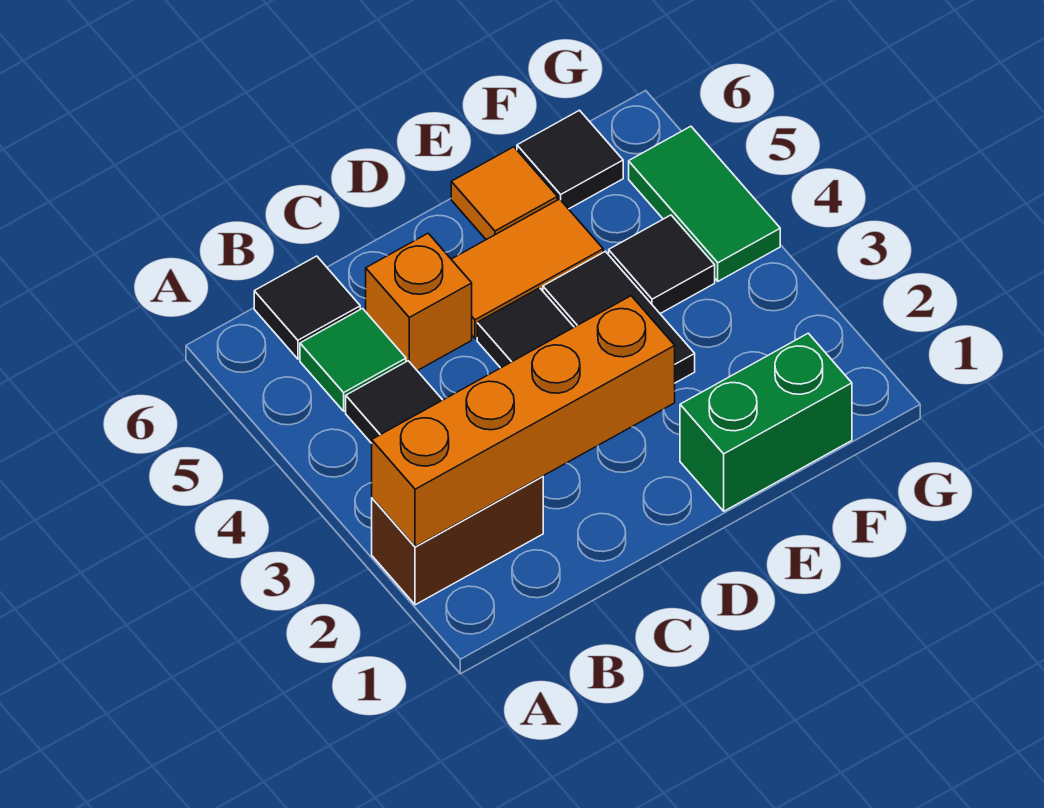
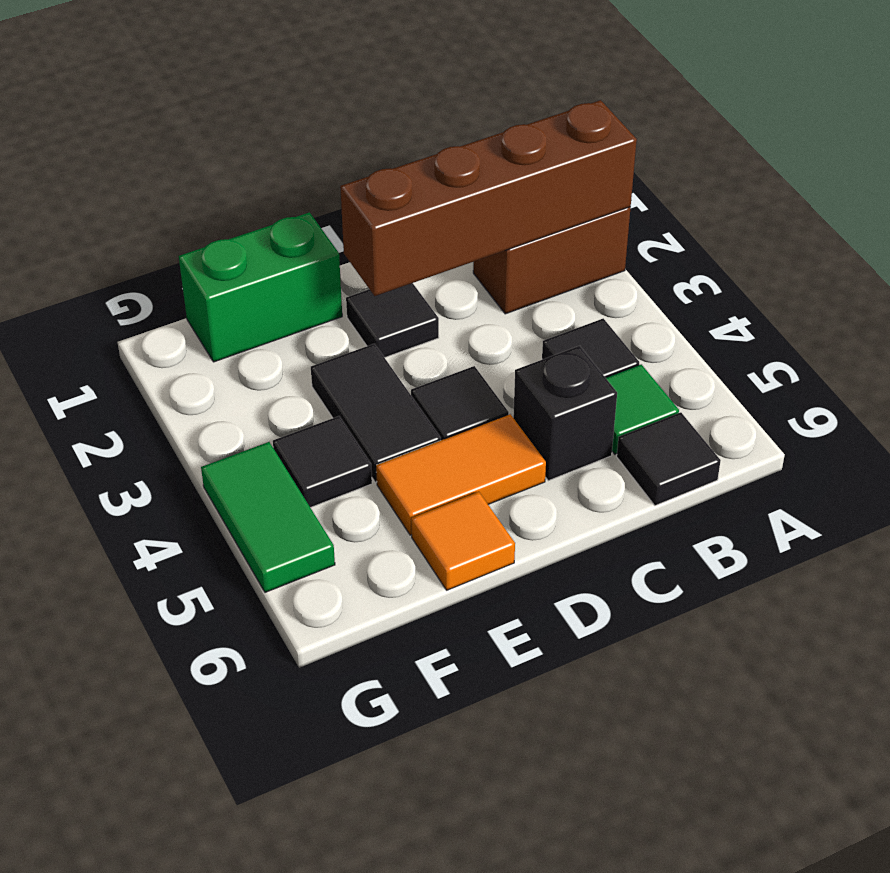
orange brick A2:D2 level 2 -> brown brick A2:D2 level 2
orange brick C5 level 1 -> black brick C5 level 1
black tile F6 level 1 -> black tile D2 level 1

